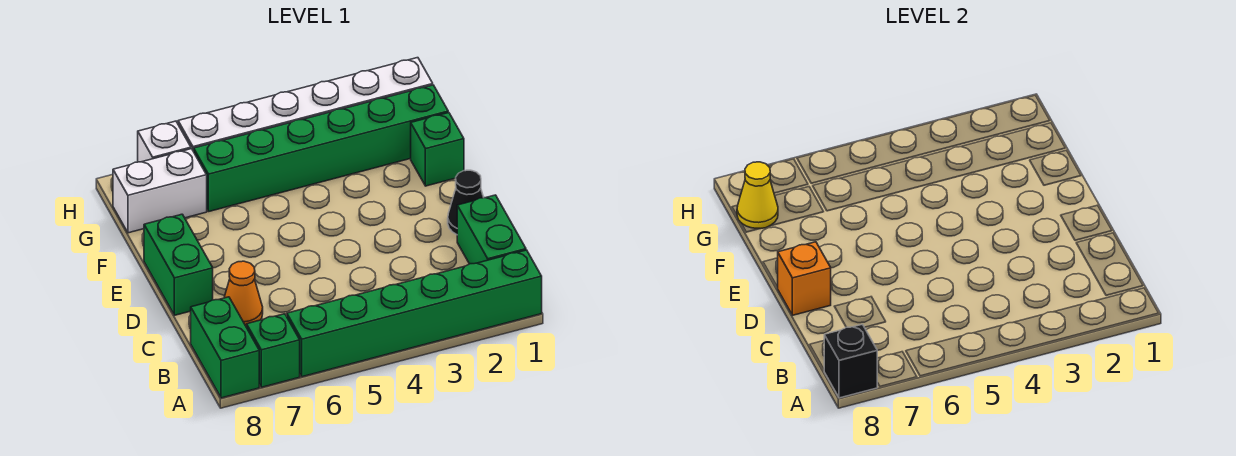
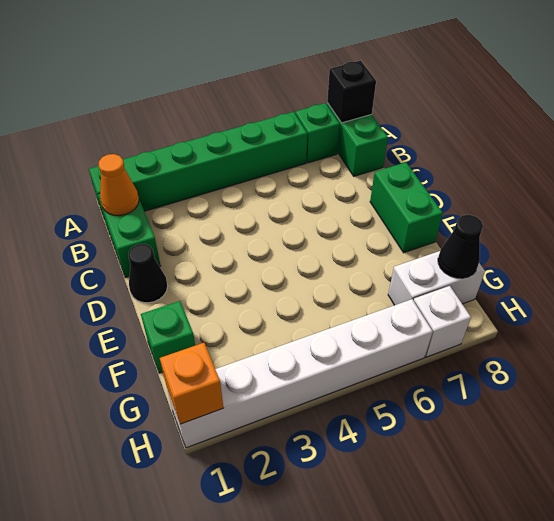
orange cone C7 level 1 -> orange cone B1 level 2
orange brick D8 level 2 -> orange brick H1 level 2
green brick G1:G6 level 1 -> none
yellow cone G8 level 2 -> black cone G8 level 2

